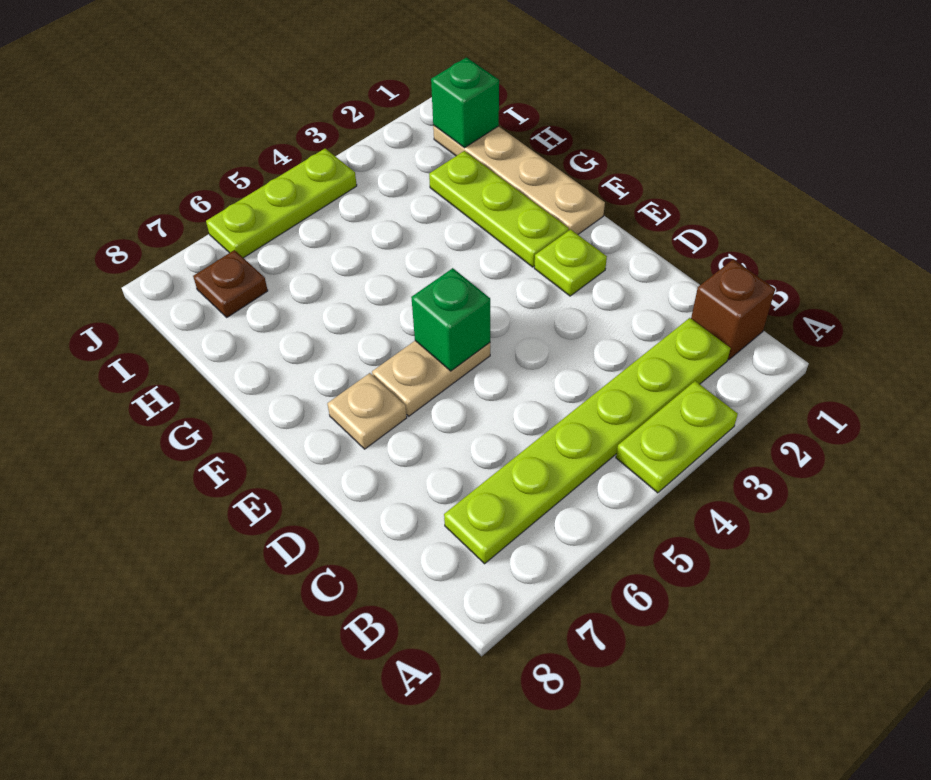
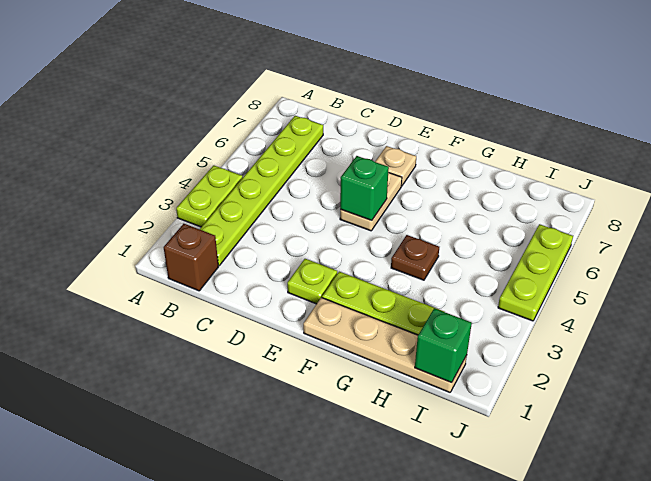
brown plate I7 level 1 -> brown plate G4 level 1

